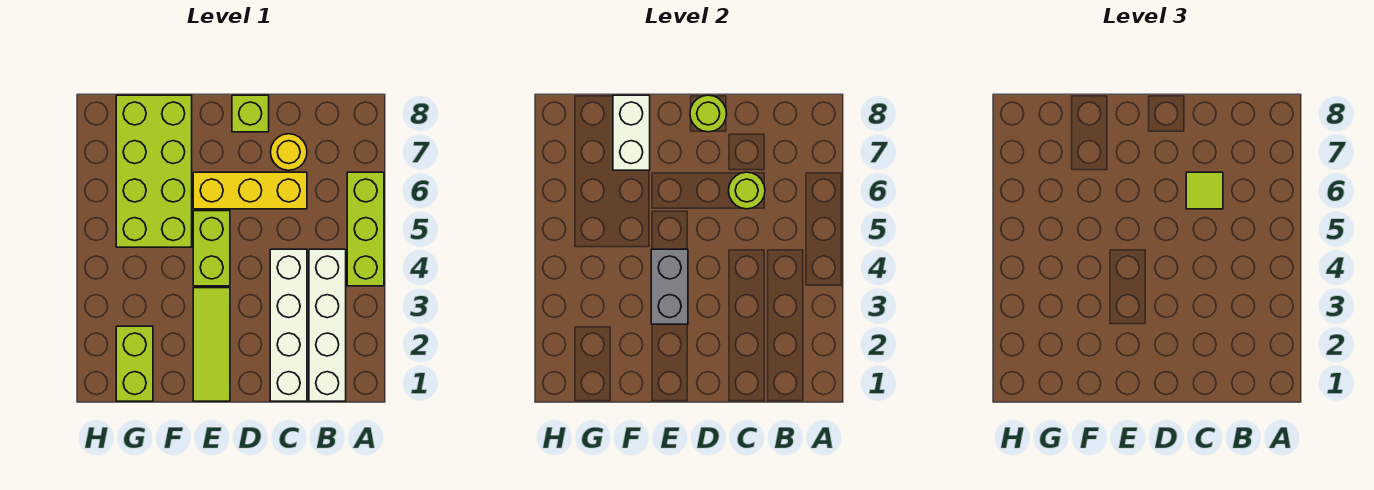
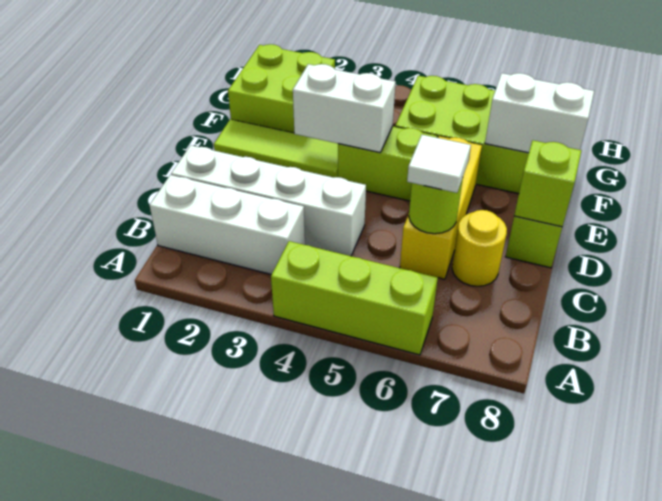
white brick B1:B4 level 1 -> white brick B1:B3 level 1
lime tile C6 level 3 -> white tile C6 level 3
lime round brick D8 level 2 -> lime brick D8 level 2
grey brick E3:E4 level 2 -> white brick E3:E4 level 2
lime brick G1:G2 level 1 -> lime brick F1:G2 level 1

